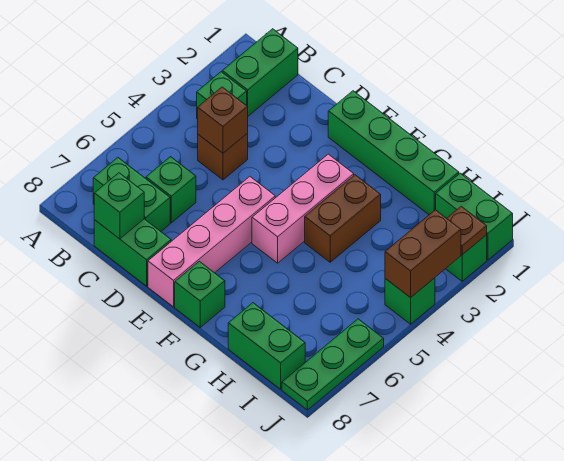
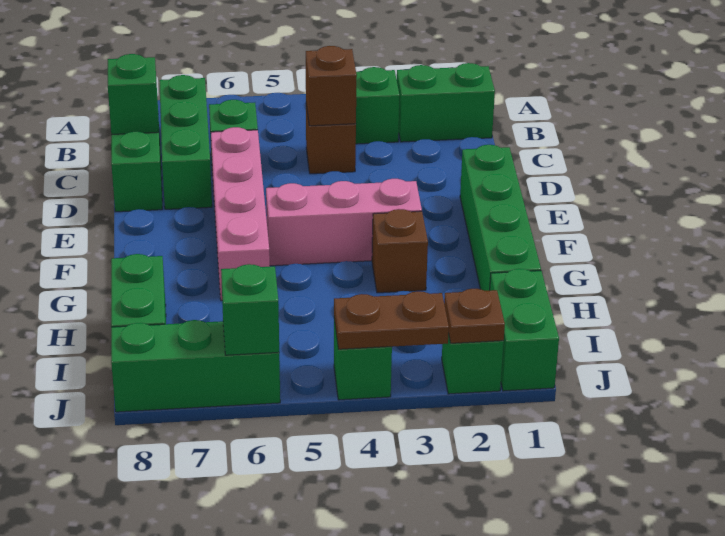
green brick B7:C7 level 1 -> green brick B7:D7 level 1
pink brick E5:E8 level 1 -> pink brick D6:G6 level 1
green brick F8 level 1 -> green brick J6 level 2
brown brick G3:G4 level 1 -> brown brick G3 level 1
brown brick J3:J4 level 2 -> brown plate J3:J4 level 2
green plate J6:J8 level 1 -> green brick J6:J8 level 1

